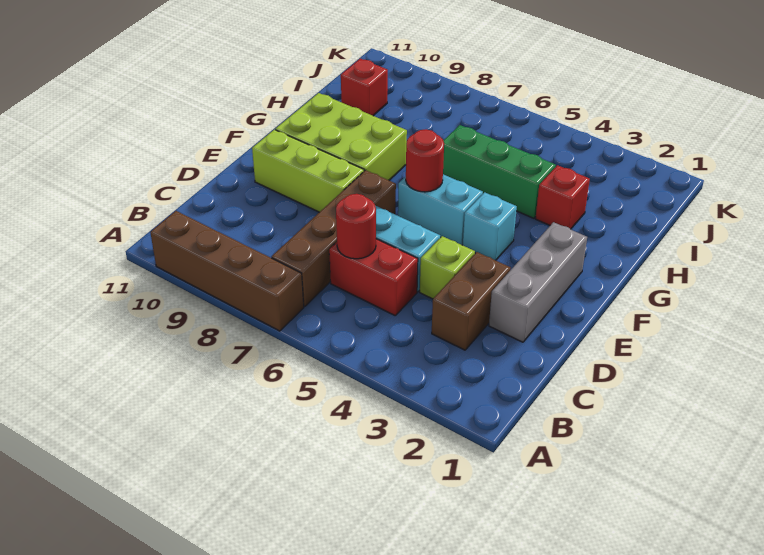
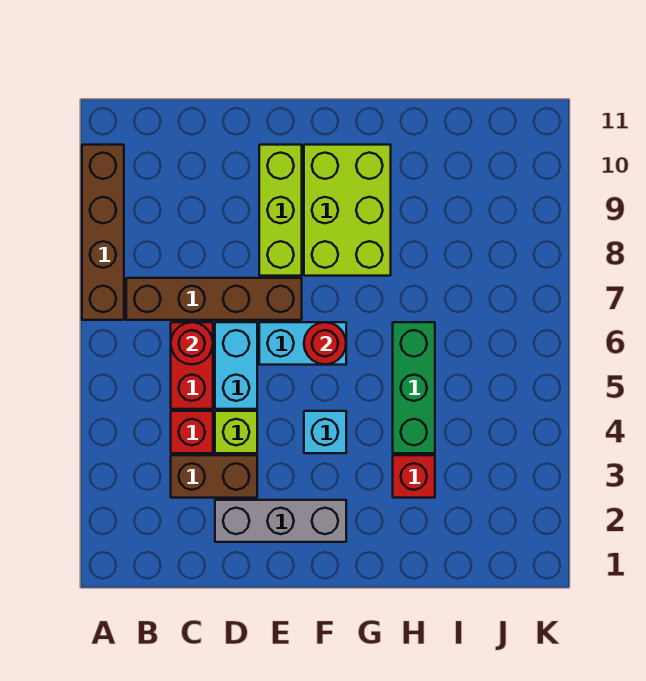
cyan brick F5:F6 level 1 -> cyan brick E6:F6 level 1
red brick I10 level 1 -> red brick C4 level 1

